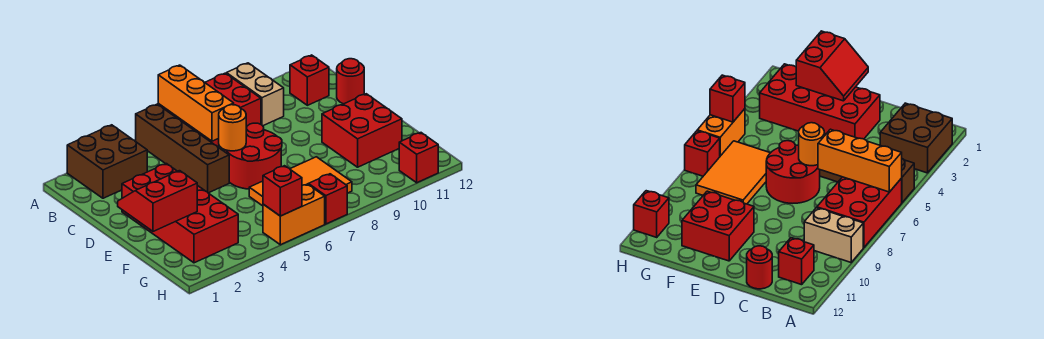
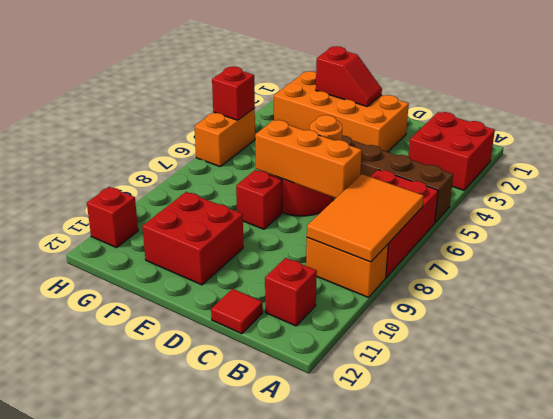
brown brick A2:B3 level 1 -> red brick A2:B3 level 1
orange brick A6:C6 level 2 -> orange brick C7:E7 level 2
tan brick A9:B9 level 1 -> orange brick A9:B9 level 1
red round brick C12 level 1 -> red tile C12 level 1
red brick D2:G3 level 1 -> orange brick D2:G3 level 1
red slope E1:F2 level 2 top F -> red slope E2:F2 level 2 top F
orange tile F6:G8 level 1 -> orange tile A7:B9 level 2
red brick H7 level 1 -> red brick E8 level 1

